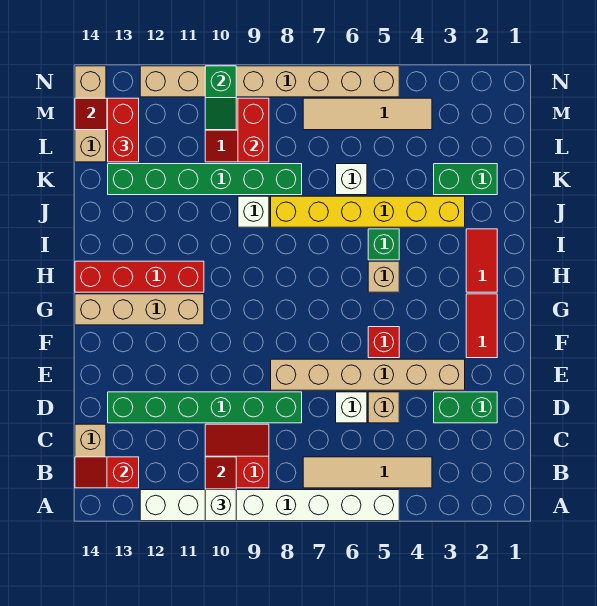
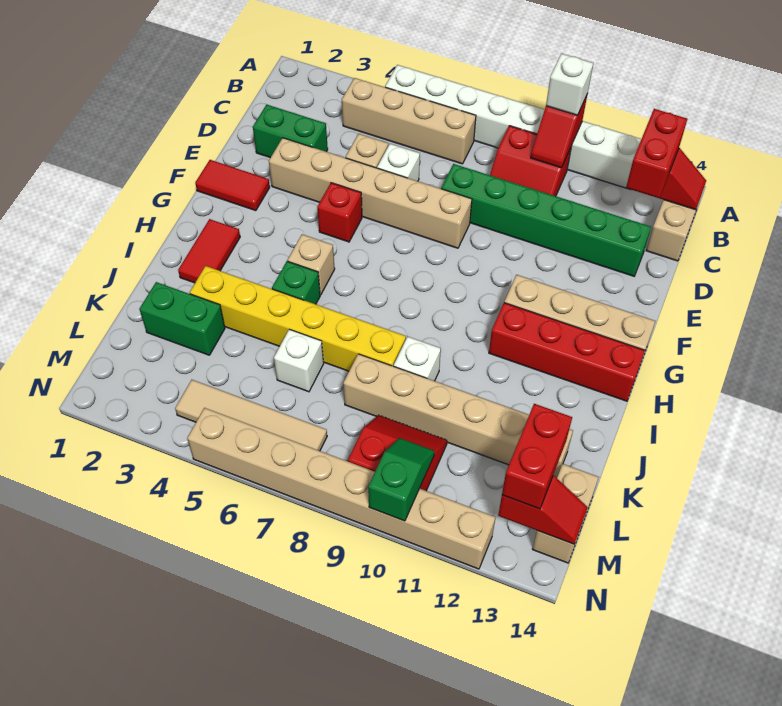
tan tile B4:B7 level 1 -> tan brick B4:B7 level 1
red tile F2:G2 level 1 -> red tile F1:F2 level 1
green brick K8:K13 level 1 -> tan brick K8:K13 level 1
red brick L9:M9 level 2 -> red brick B13:C13 level 3
tan brick L14:N14 level 1 -> tan brick L14:M14 level 1

